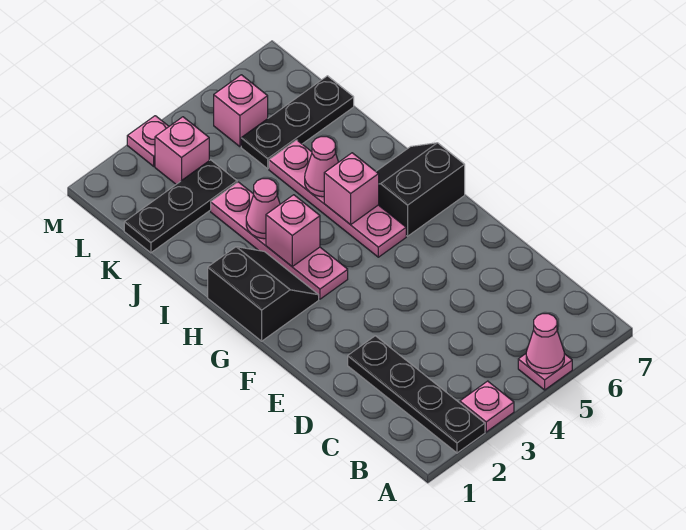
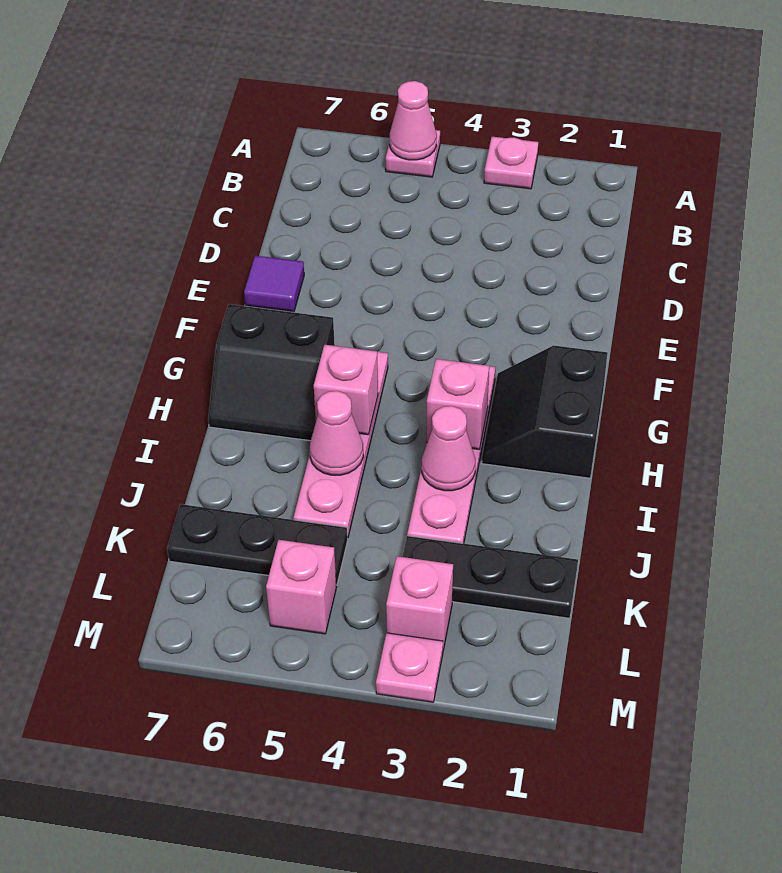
black plate A2:D2 level 1 -> none
none -> purple tile E7 level 1

